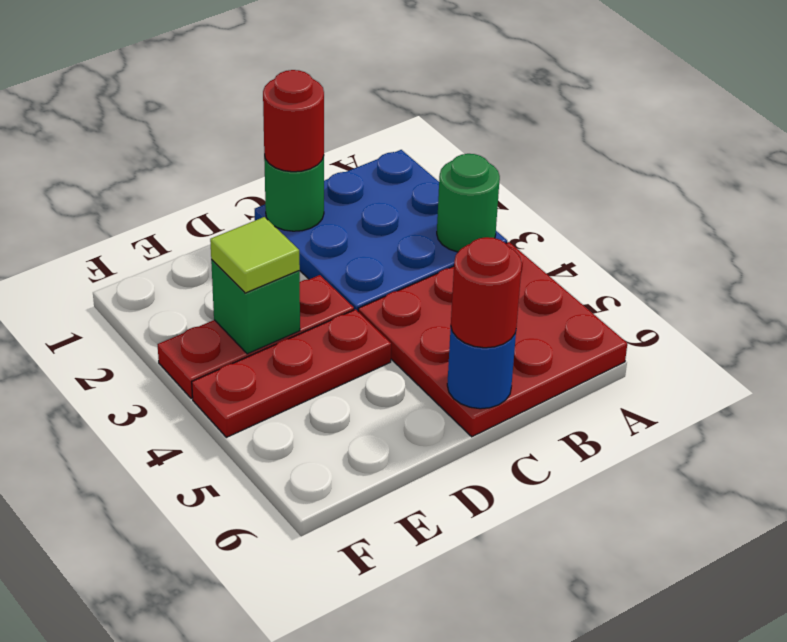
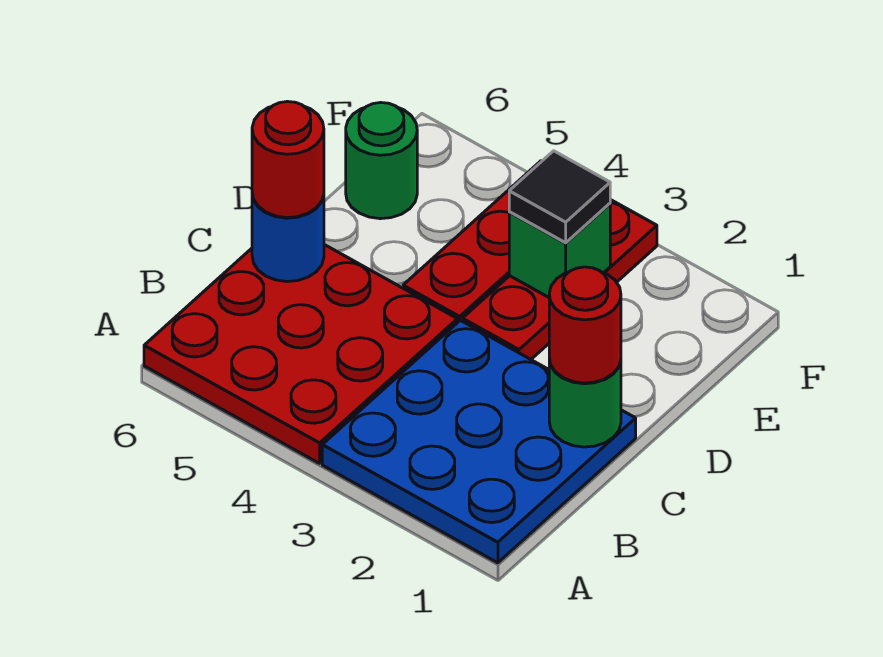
green round brick A3 level 2 -> green round brick E6 level 1
lime tile E3 level 3 -> black tile E3 level 3

